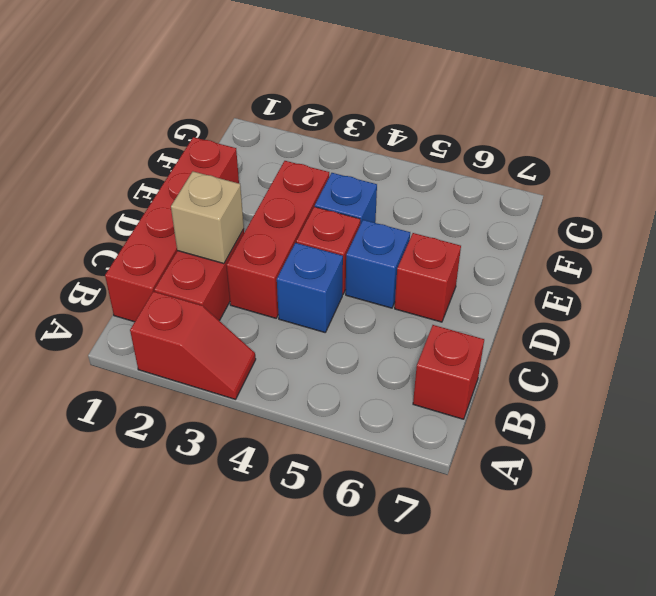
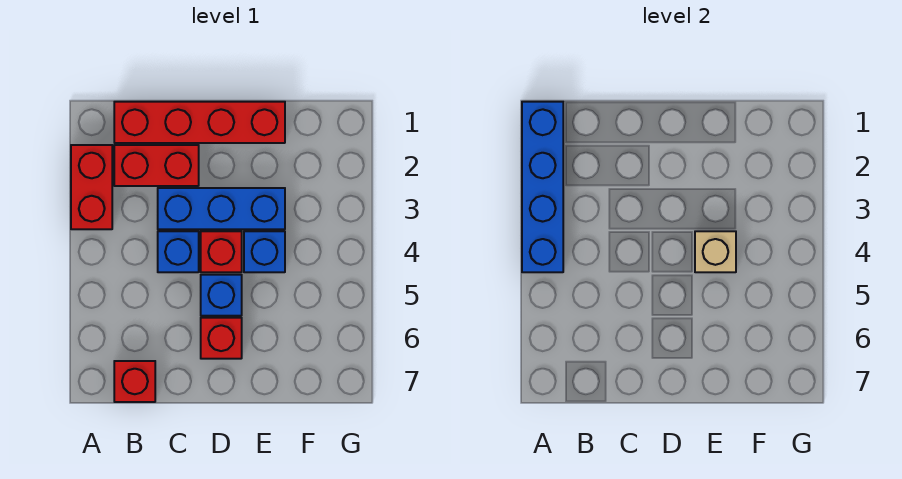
none -> blue brick A1:A4 level 2
red slope A2:A3 level 1 top 2 -> red brick A2:A3 level 1
tan brick C2 level 2 -> tan brick E4 level 2
red brick C3:E3 level 1 -> blue brick C3:E3 level 1

